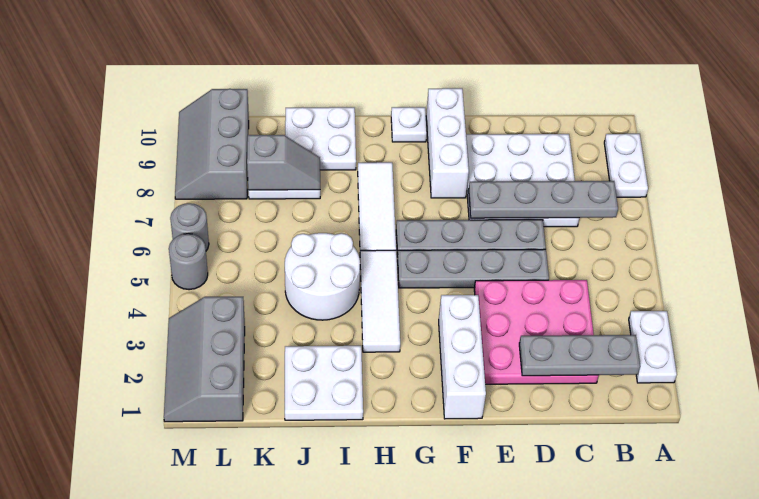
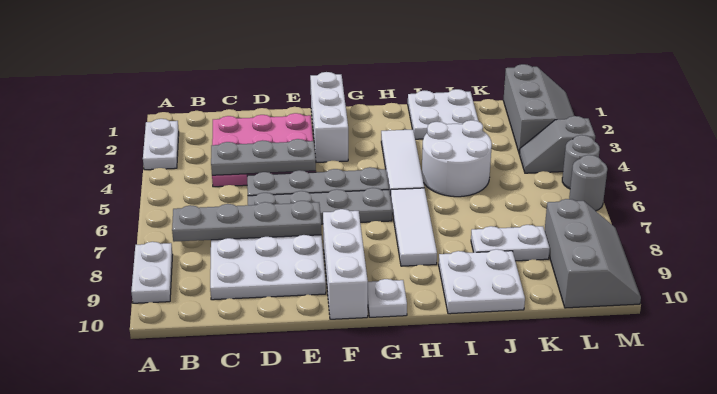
grey plate B2:D2 level 2 -> grey plate C4:E4 level 2
grey slope J8:K8 level 2 top K -> grey slope L4:M4 level 1 top M

